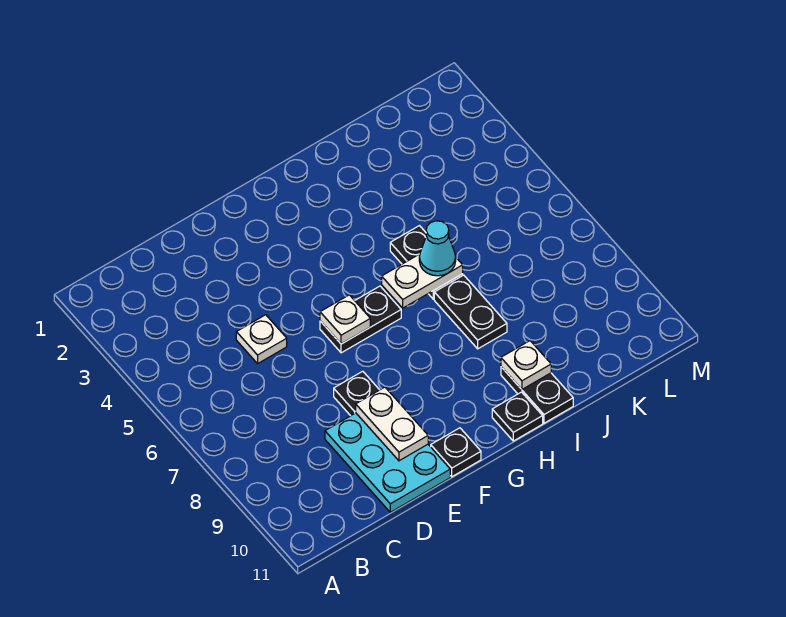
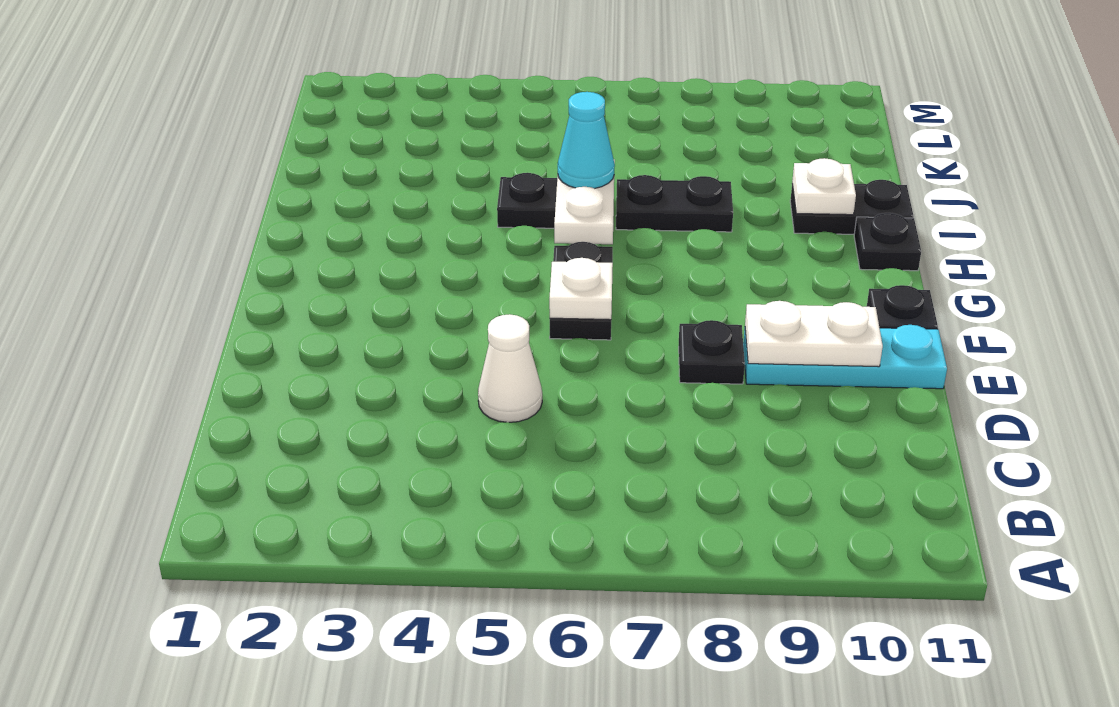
white plate D5 level 1 -> white cone D5 level 1
cyan plate D9:E11 level 1 -> cyan plate E9:E11 level 1

